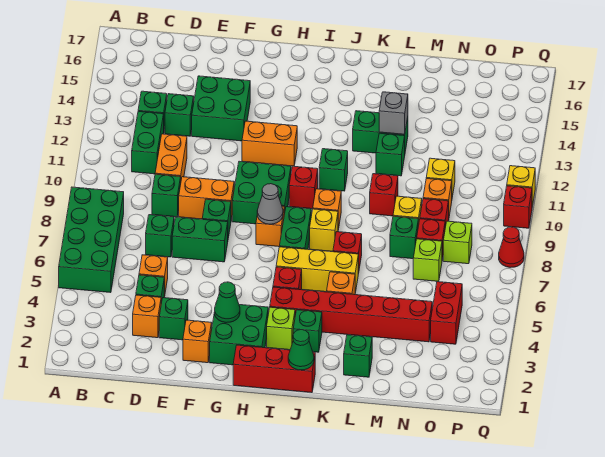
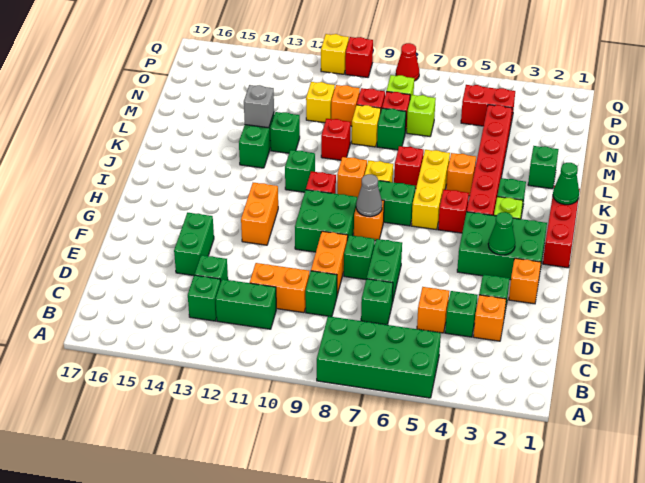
green brick E13:F14 level 1 -> green brick E14:F14 level 1
green brick G2:H3 level 1 -> green brick G2:H4 level 1

